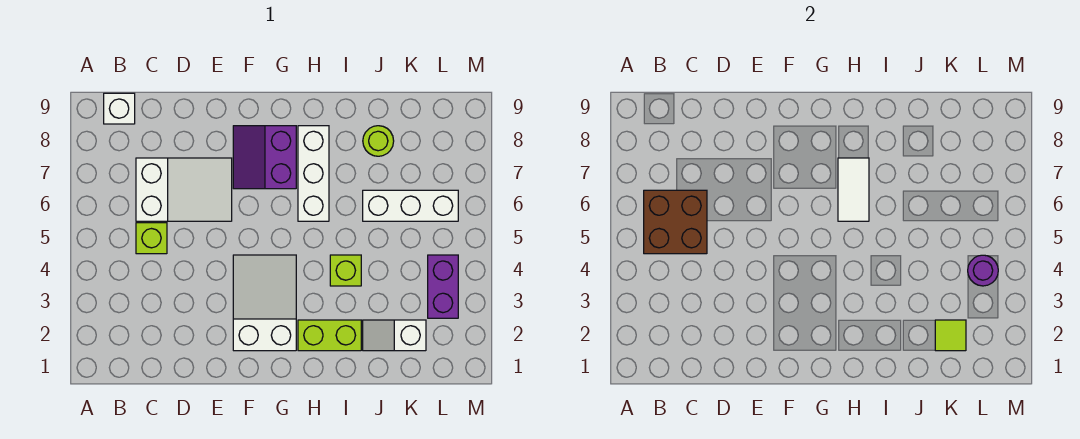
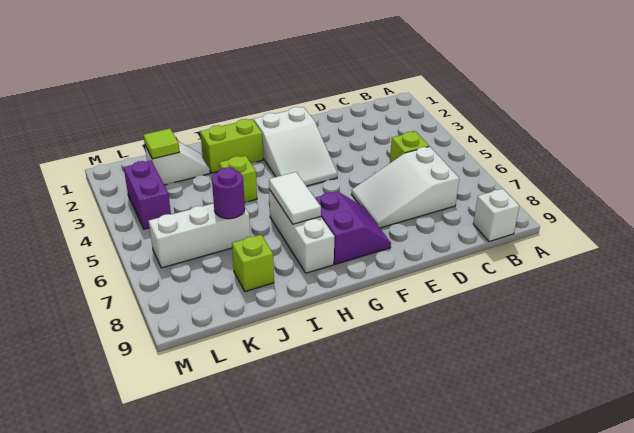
brown brick B5:C6 level 2 -> none
lime round brick J8 level 1 -> lime brick J8 level 1
purple round brick L4 level 2 -> purple round brick J6 level 2

